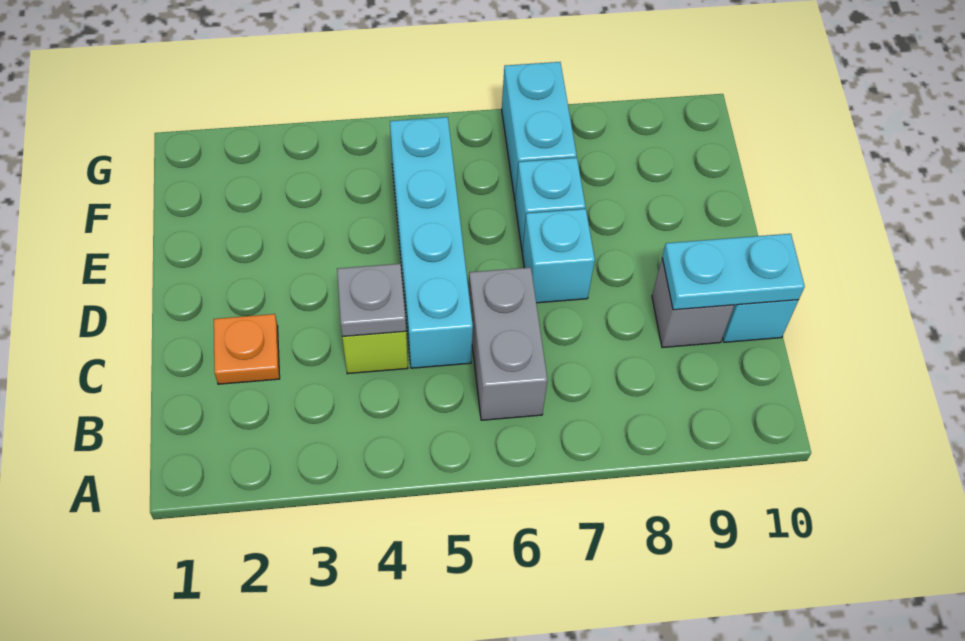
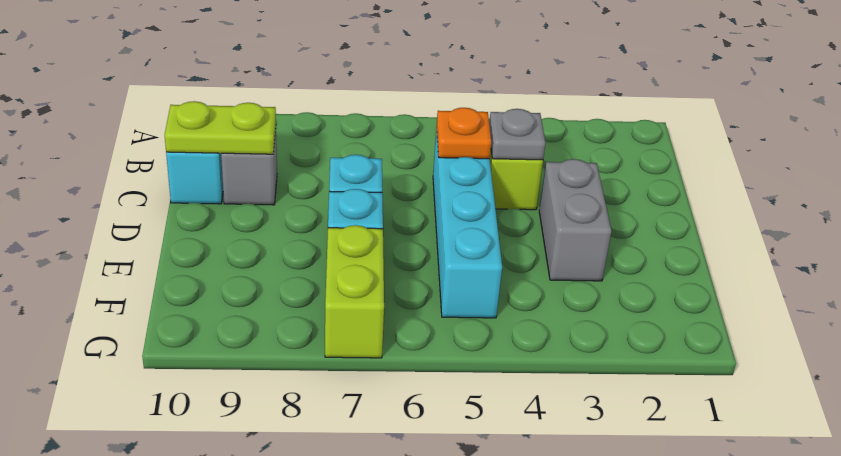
grey brick B6:C6 level 1 -> grey brick D3:E3 level 1
orange plate C2 level 1 -> orange plate C5 level 2
cyan plate C9:C10 level 2 -> lime plate C9:C10 level 2
cyan brick F7:G7 level 1 -> lime brick F7:G7 level 1

